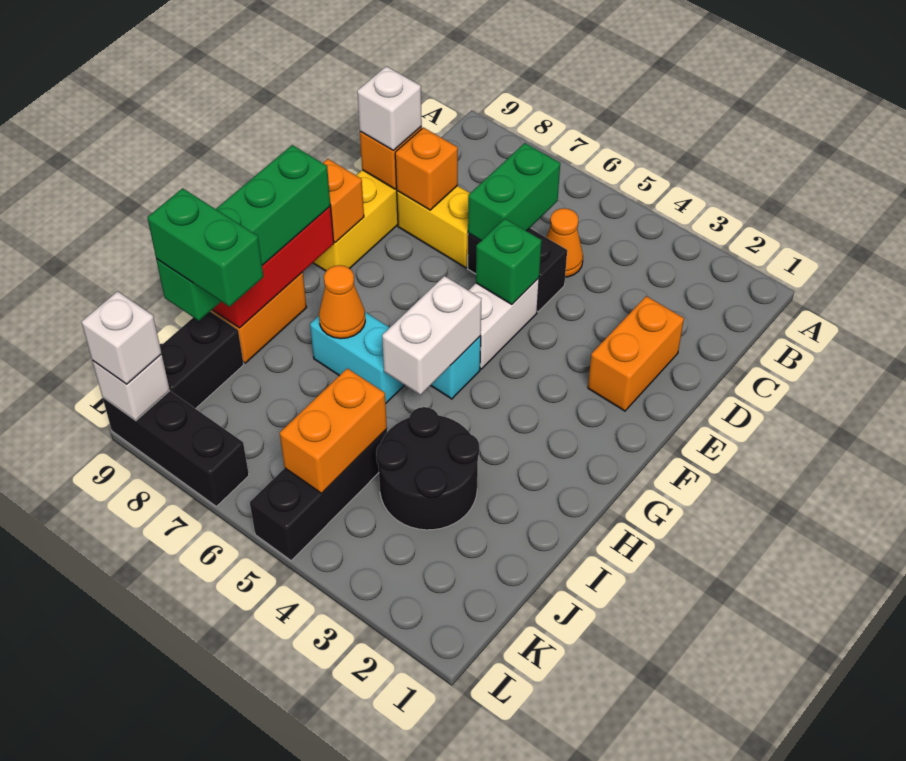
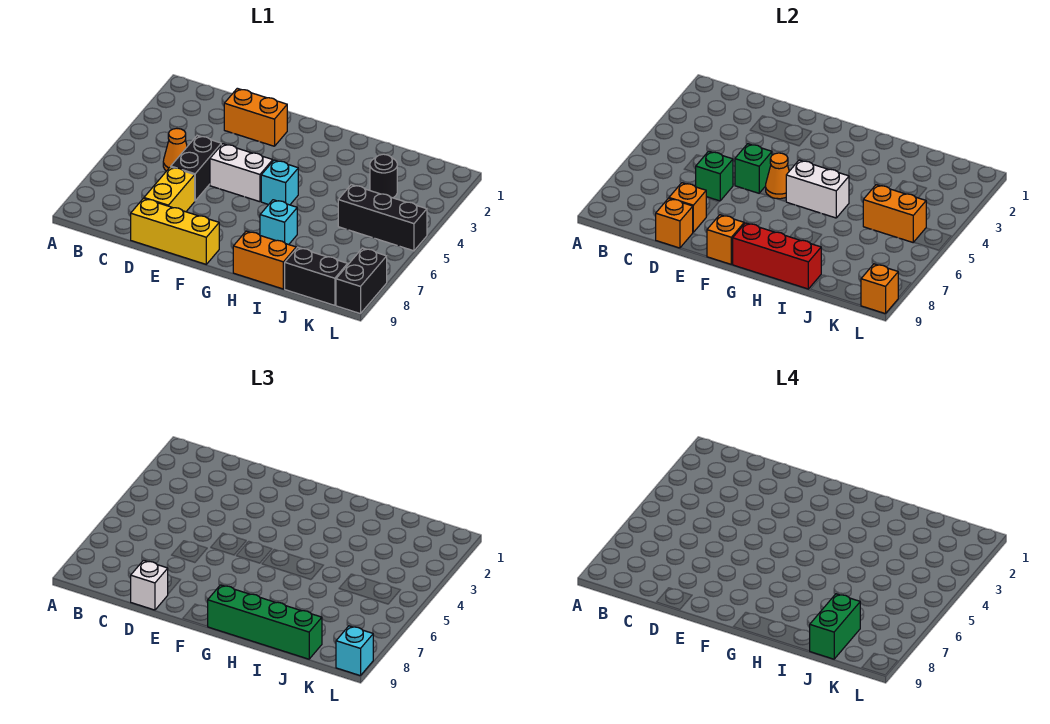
green brick C6:D6 level 2 -> green brick D6 level 2
cyan brick H6:H7 level 1 -> cyan brick H7 level 1
orange cone H7 level 2 -> orange cone F5 level 2
black round brick I3:J4 level 1 -> black round brick J3 level 1
black brick L7:L9 level 1 -> black brick L8:L9 level 1
white brick L9 level 2 -> orange brick L9 level 2
white brick L9 level 3 -> cyan brick L9 level 3

